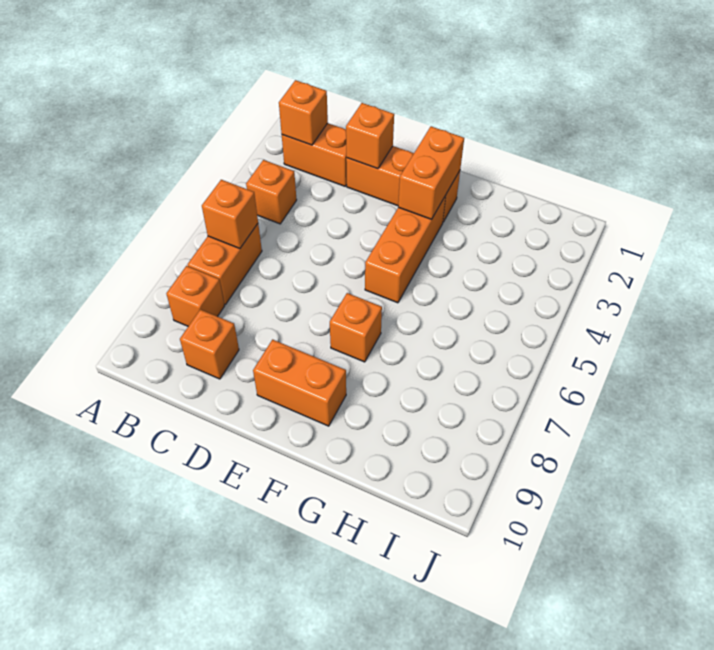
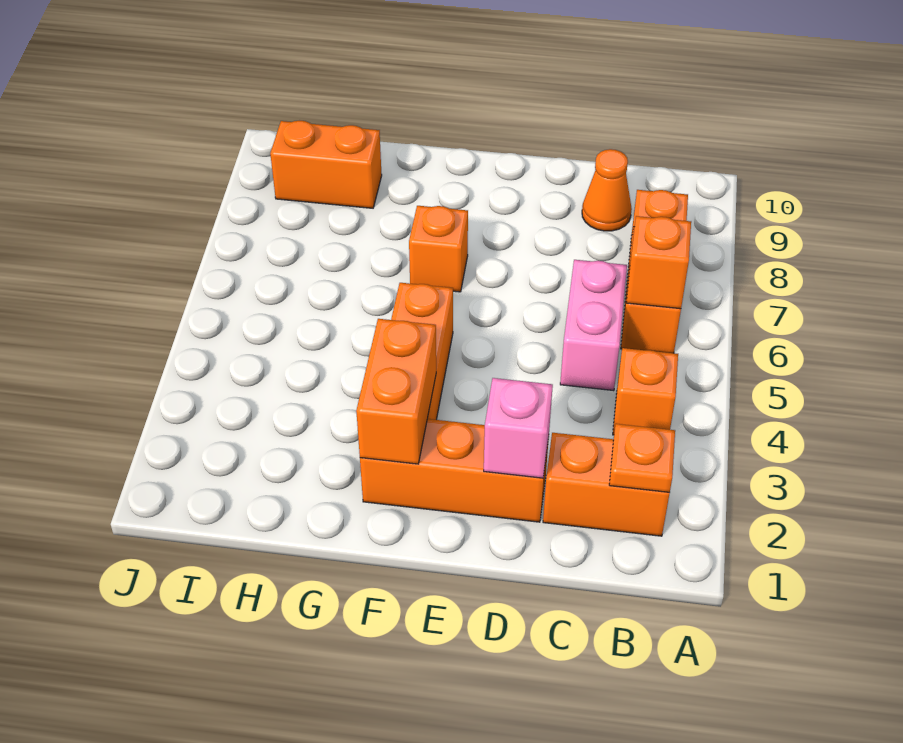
orange brick B2 level 2 -> orange plate B2 level 2
none -> pink brick C5:C6 level 1
orange brick C9 level 1 -> orange cone C9 level 1
orange brick D2 level 2 -> pink brick D2 level 2
orange brick E9:F9 level 1 -> orange brick H9:I9 level 1

